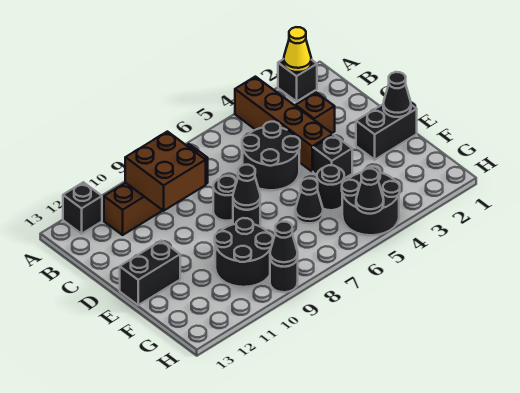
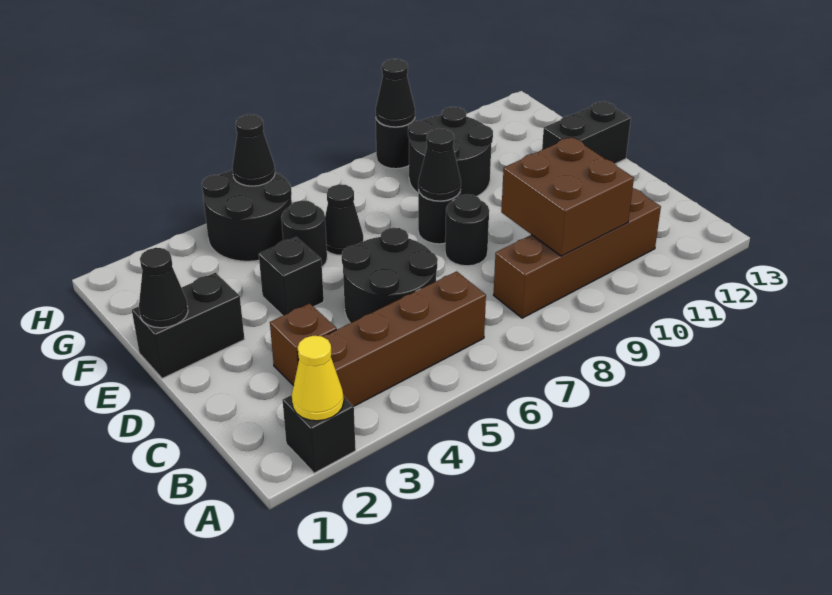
brown brick A4:D4 level 1 -> brown brick B3:B6 level 1
black brick A12 level 1 -> none

